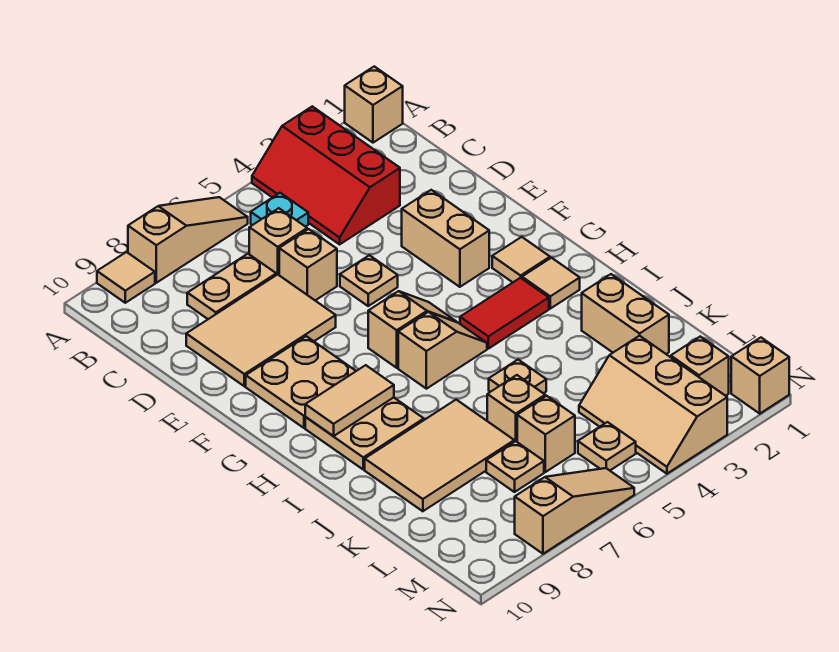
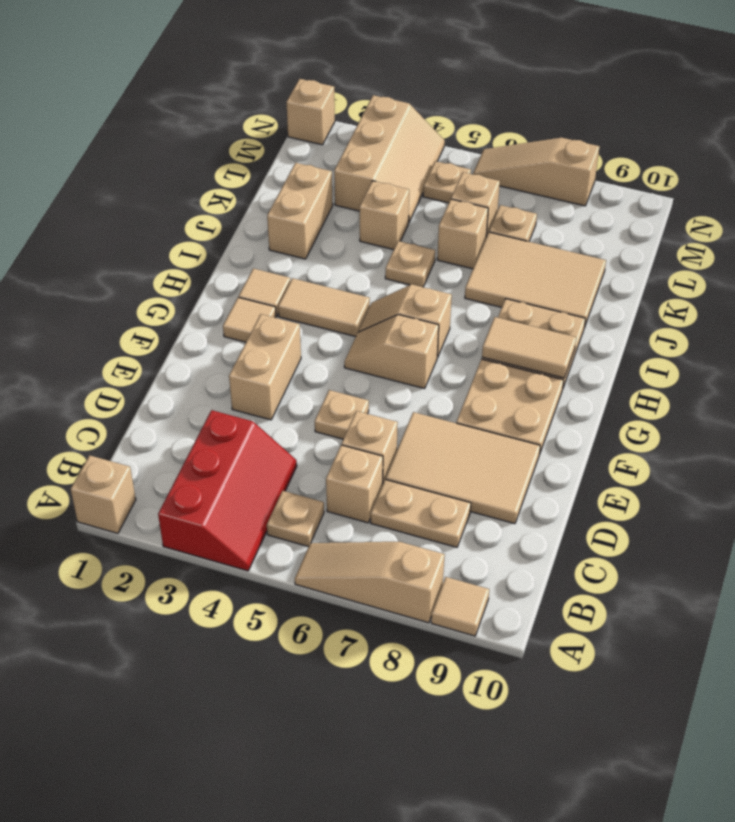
cyan plate B5 level 1 -> tan plate B5 level 1
red tile H3:H4 level 1 -> tan tile H3:H4 level 1
tan brick M2 level 1 -> tan brick K4 level 1

